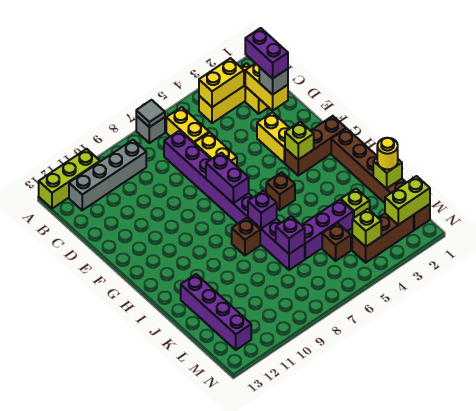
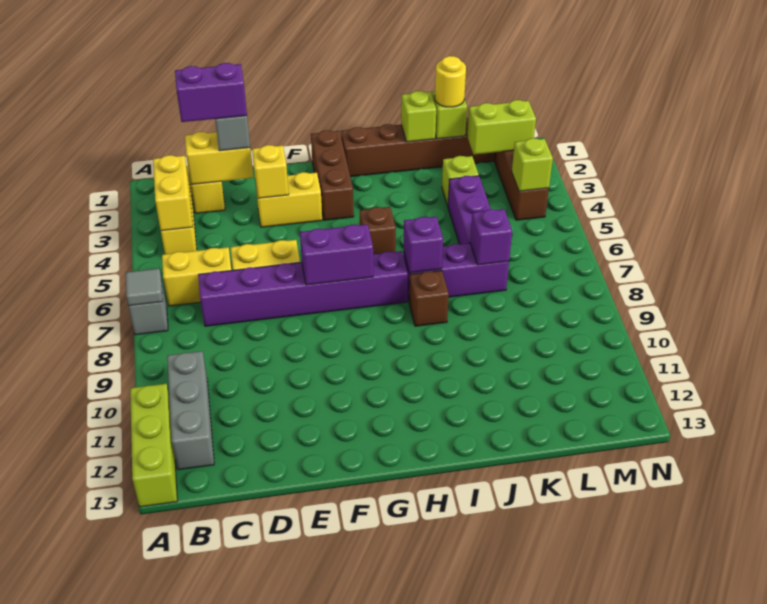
grey brick B9:B12 level 1 -> grey brick B10:B12 level 1
none -> yellow brick E3 level 2
lime brick G3 level 2 -> lime brick J1 level 2
purple brick J12:M12 level 1 -> none
brown brick L5 level 1 -> none
lime brick M1:M2 level 2 -> lime brick L2:M2 level 2

